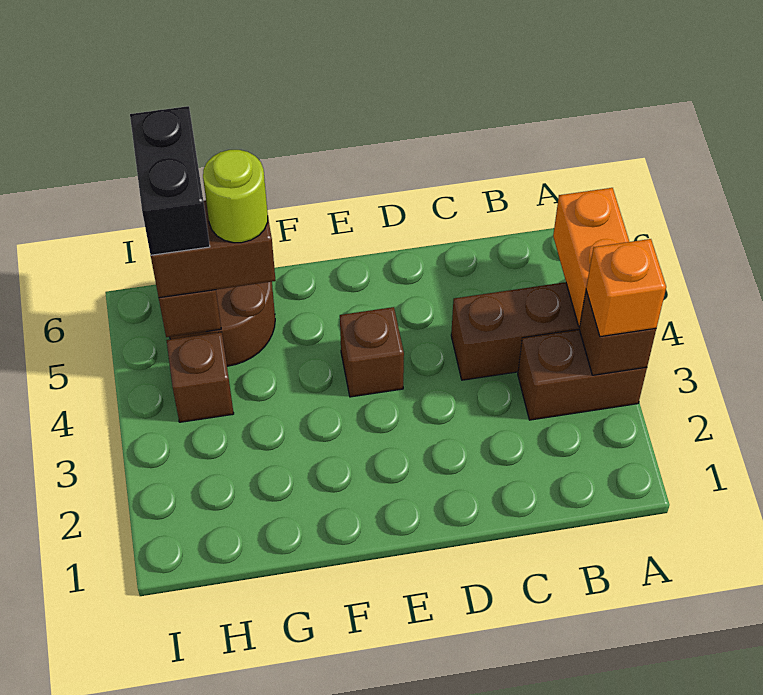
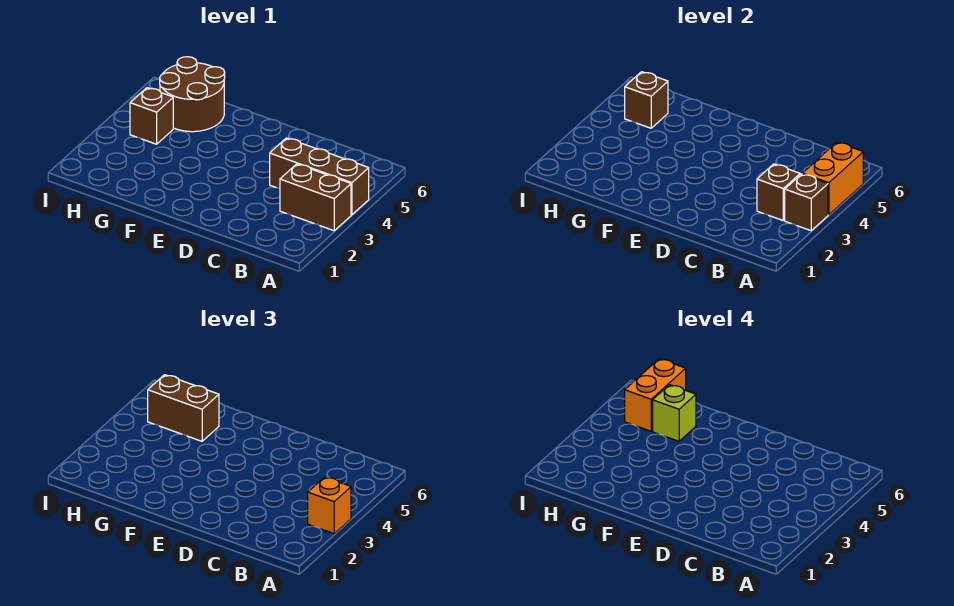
brown brick E4 level 1 -> brown brick B3 level 2
lime round brick G5 level 4 -> lime brick G5 level 4
black brick H5:H6 level 4 -> orange brick H5:H6 level 4

